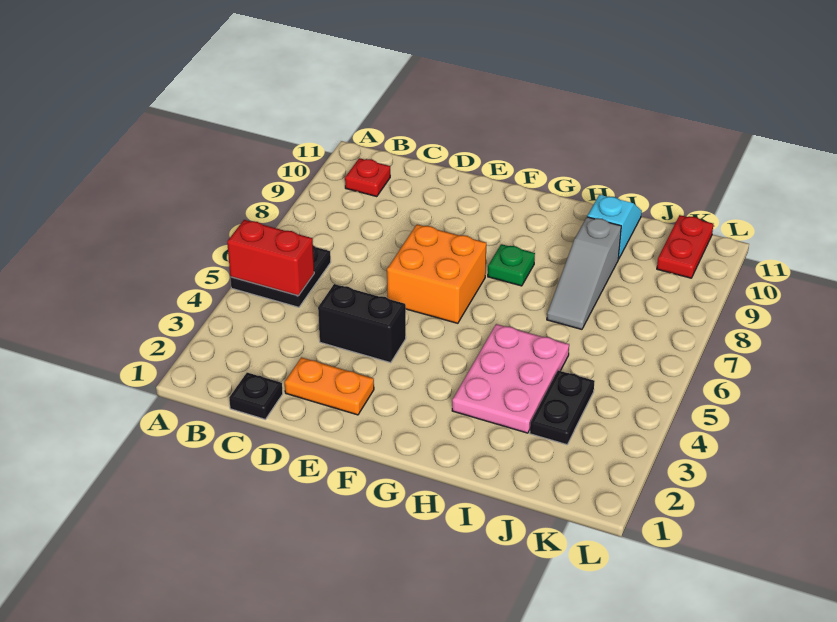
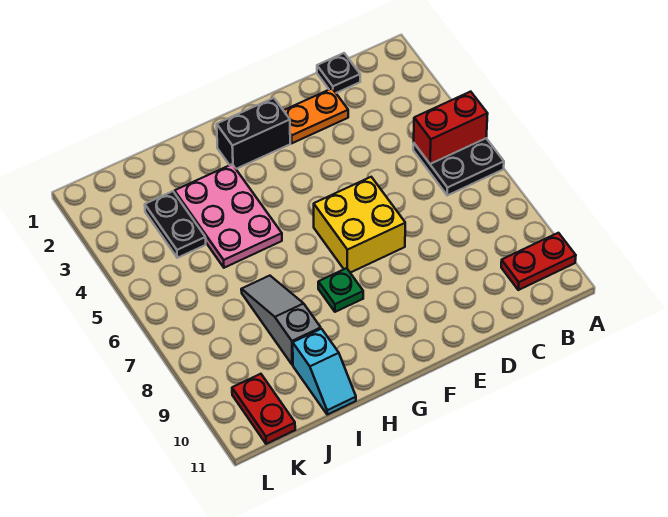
red plate B10 level 1 -> red plate A10:B10 level 1
black brick D4:E4 level 1 -> black brick F2:G2 level 1
orange brick E6:F7 level 1 -> yellow brick E6:F7 level 1

